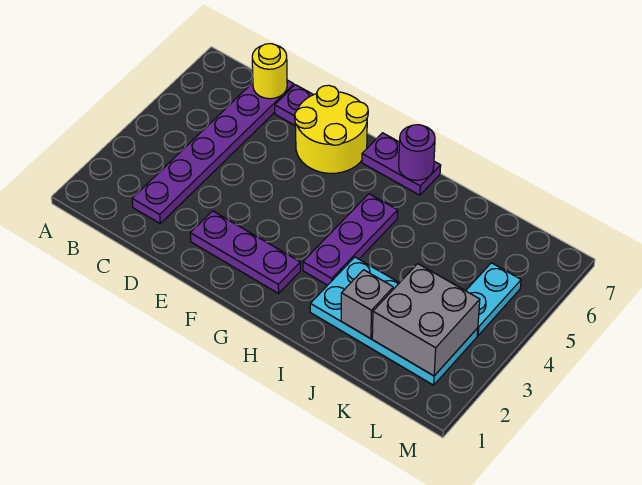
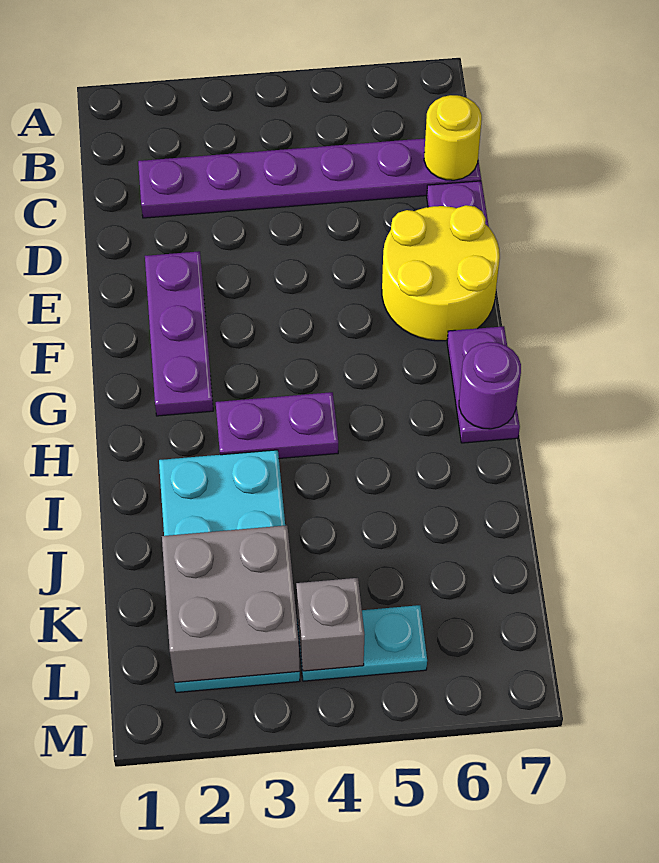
purple plate H3:H5 level 1 -> purple plate H3:H4 level 1
grey brick J2 level 2 -> grey brick L4 level 2

